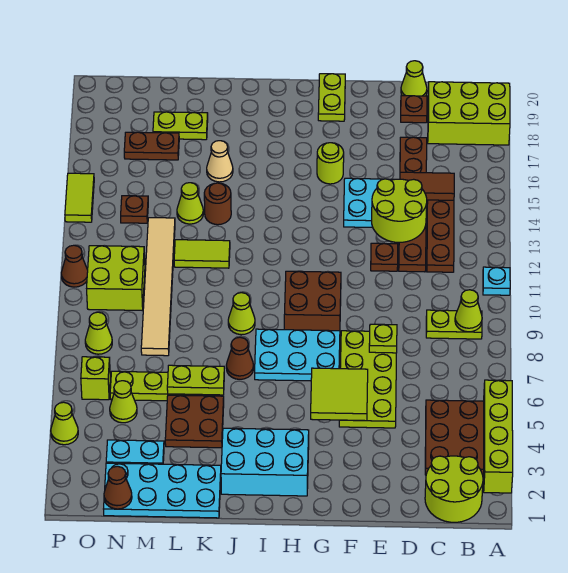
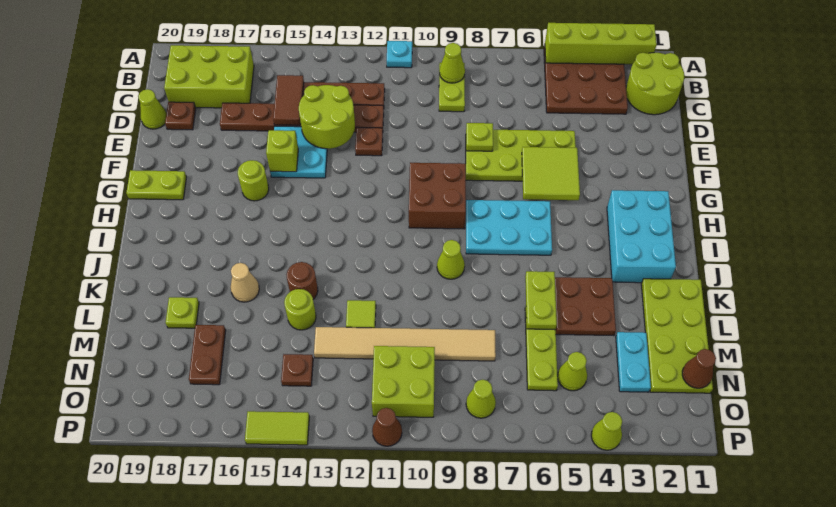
lime brick A18:C19 level 1 -> lime brick B17:C19 level 1
cyan plate G7:I8 level 1 -> cyan plate H6:I8 level 1
brown cone J7 level 1 -> none
cyan plate K1:N2 level 1 -> lime plate K1:N2 level 1
lime tile K12:L12 level 1 -> lime tile L12 level 1
lime cone L14 level 1 -> lime round brick L14 level 1
lime plate L18:M18 level 1 -> lime plate L18 level 1
lime brick O6 level 1 -> lime brick F15 level 2

